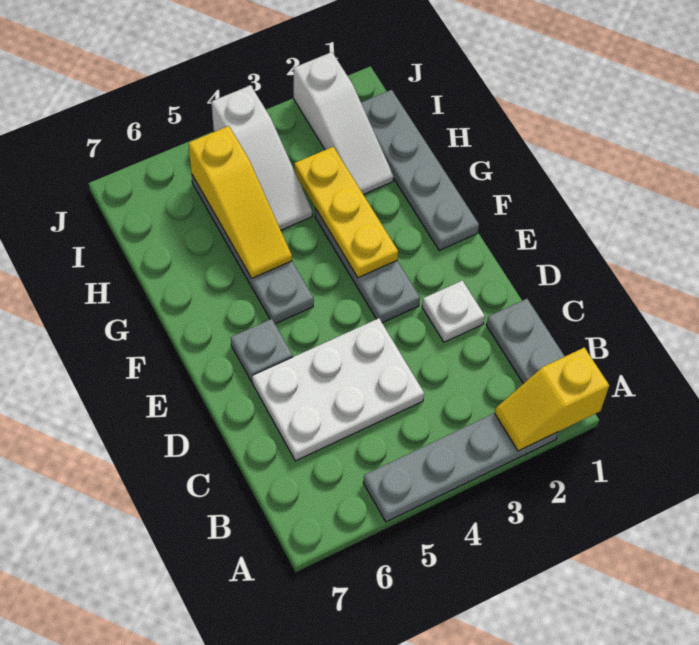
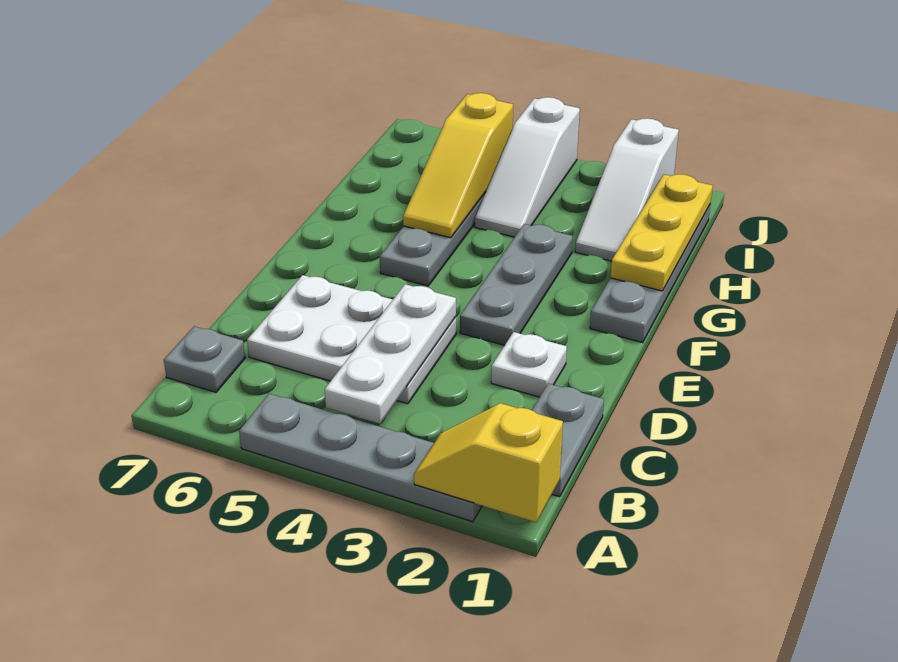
none -> white plate B4:D4 level 2
grey plate E6 level 1 -> grey plate B7 level 1
yellow plate F3:H3 level 2 -> yellow plate G1:I1 level 2

